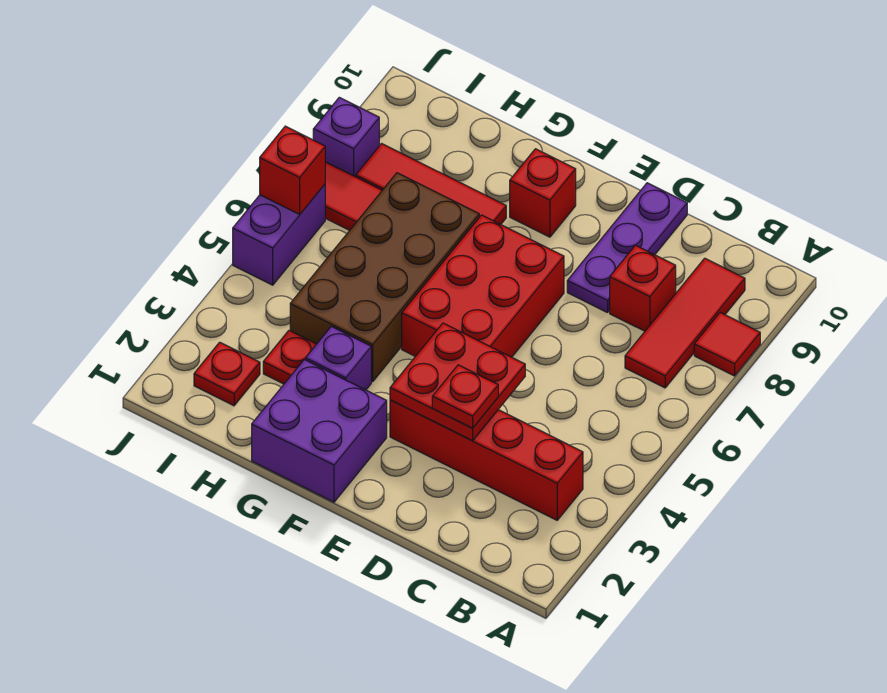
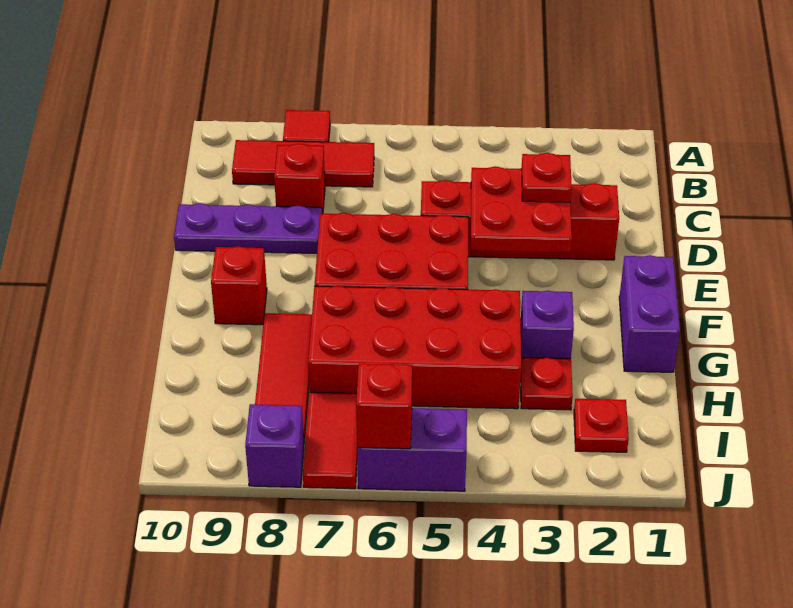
red brick B3:E3 level 1 -> red brick D2:D5 level 1
purple brick F1:G2 level 1 -> purple brick F1:G1 level 1
brown brick G4:H7 level 1 -> red brick G4:H7 level 1

